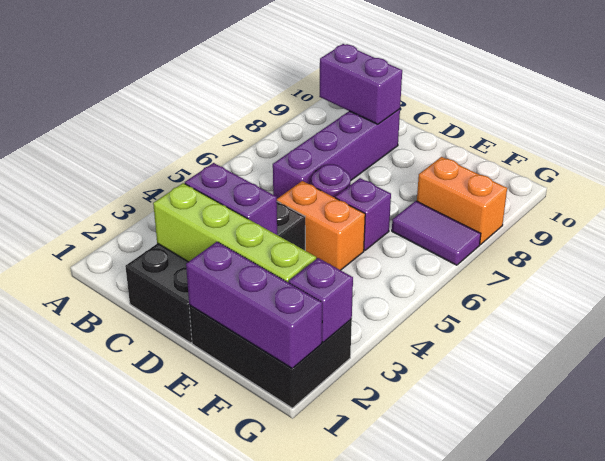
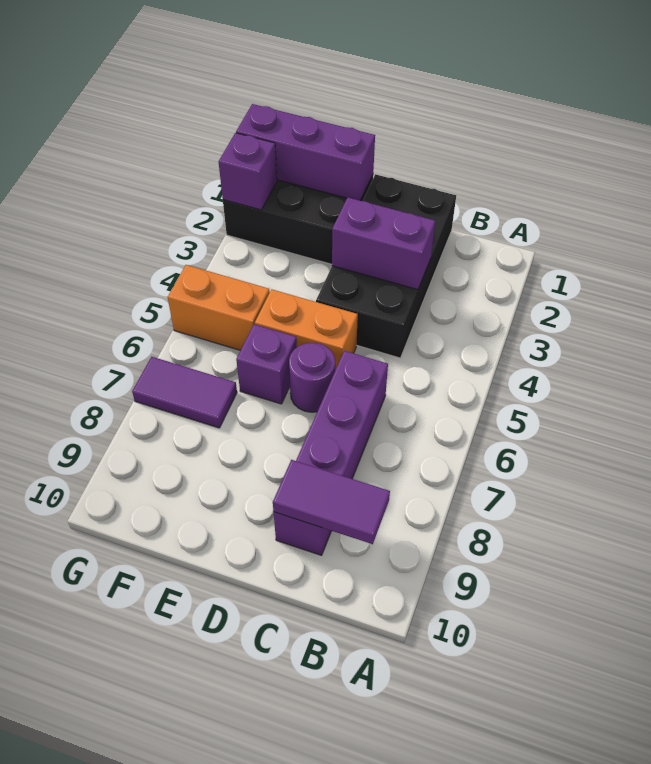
purple brick B9:C9 level 2 -> purple tile B9:C9 level 2
lime brick C2:F2 level 2 -> none
orange brick F8:G8 level 1 -> orange brick F5:G5 level 1

